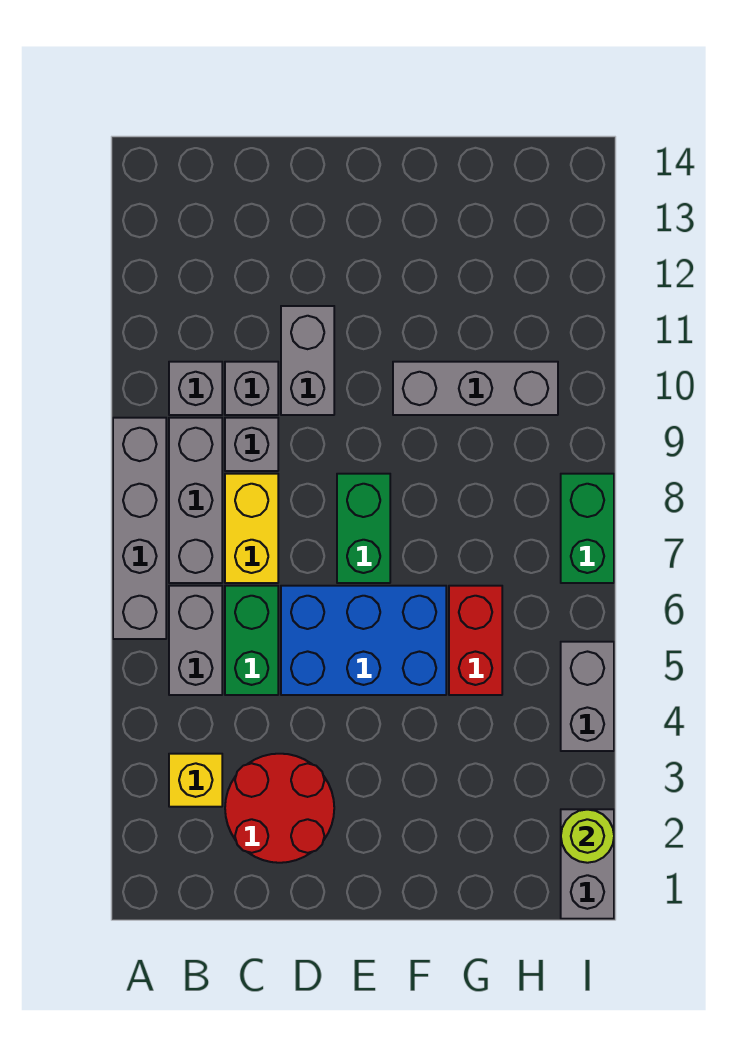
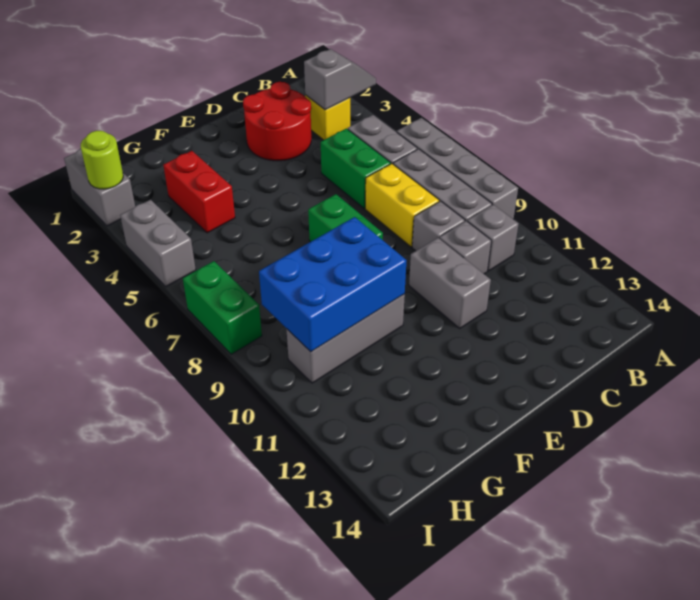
none -> grey slope A3:B3 level 2 top B
blue brick D5:F6 level 1 -> blue brick F9:H10 level 2
red brick G5:G6 level 1 -> red brick G3:G4 level 1

